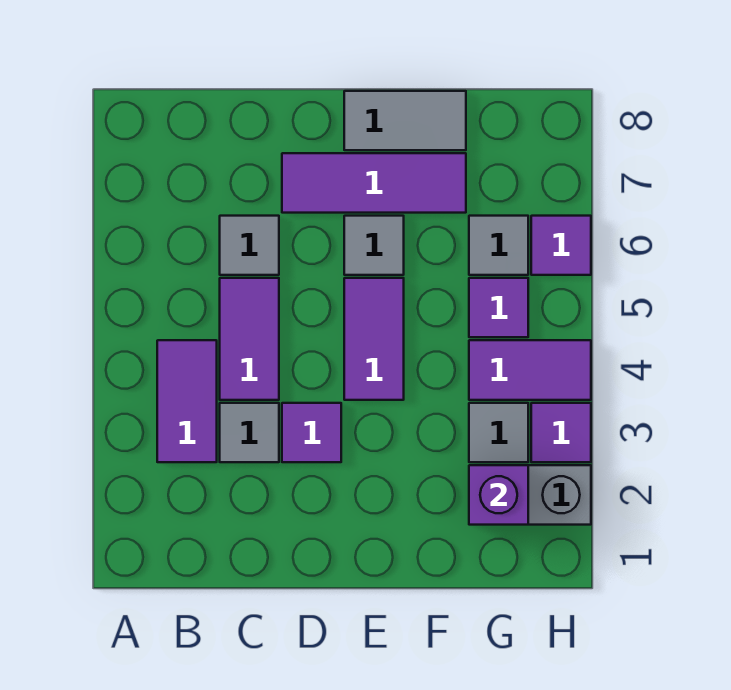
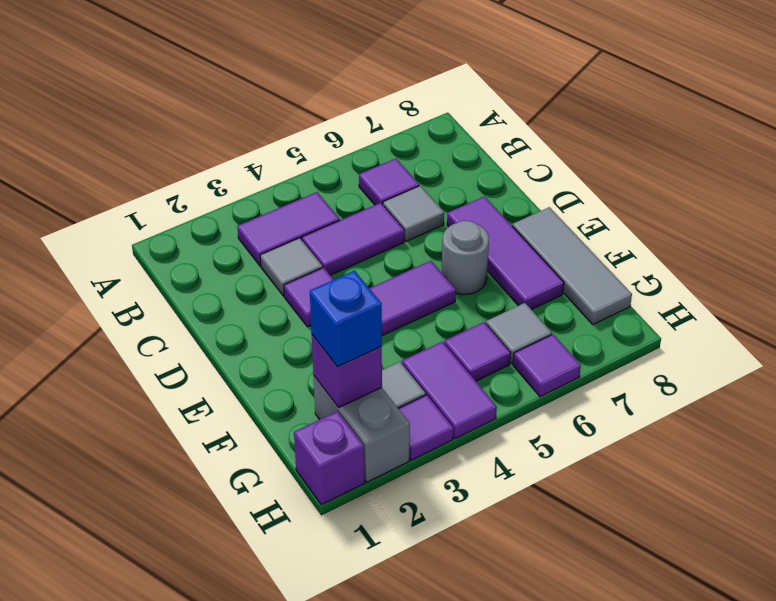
none -> purple tile B6 level 1
grey tile E6 level 1 -> grey round brick E6 level 1
grey tile E8:F8 level 1 -> grey tile E8:G8 level 1
none -> blue brick G2 level 3
none -> purple brick H1 level 1

